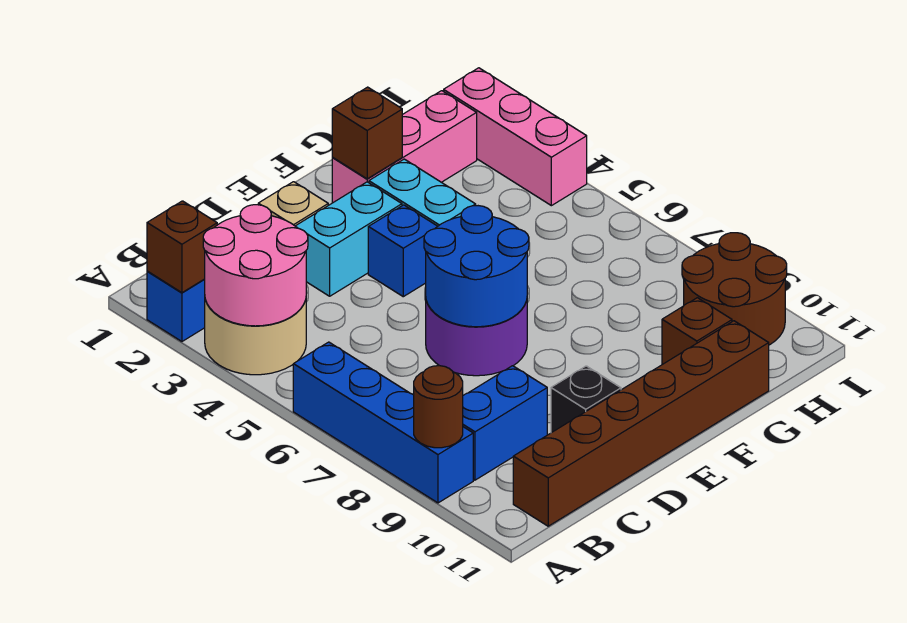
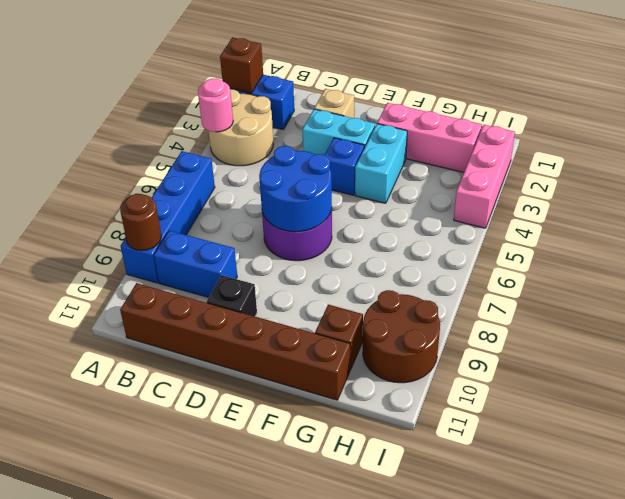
pink round brick A3:B4 level 2 -> pink round brick A4 level 2
brown brick F2 level 2 -> none

